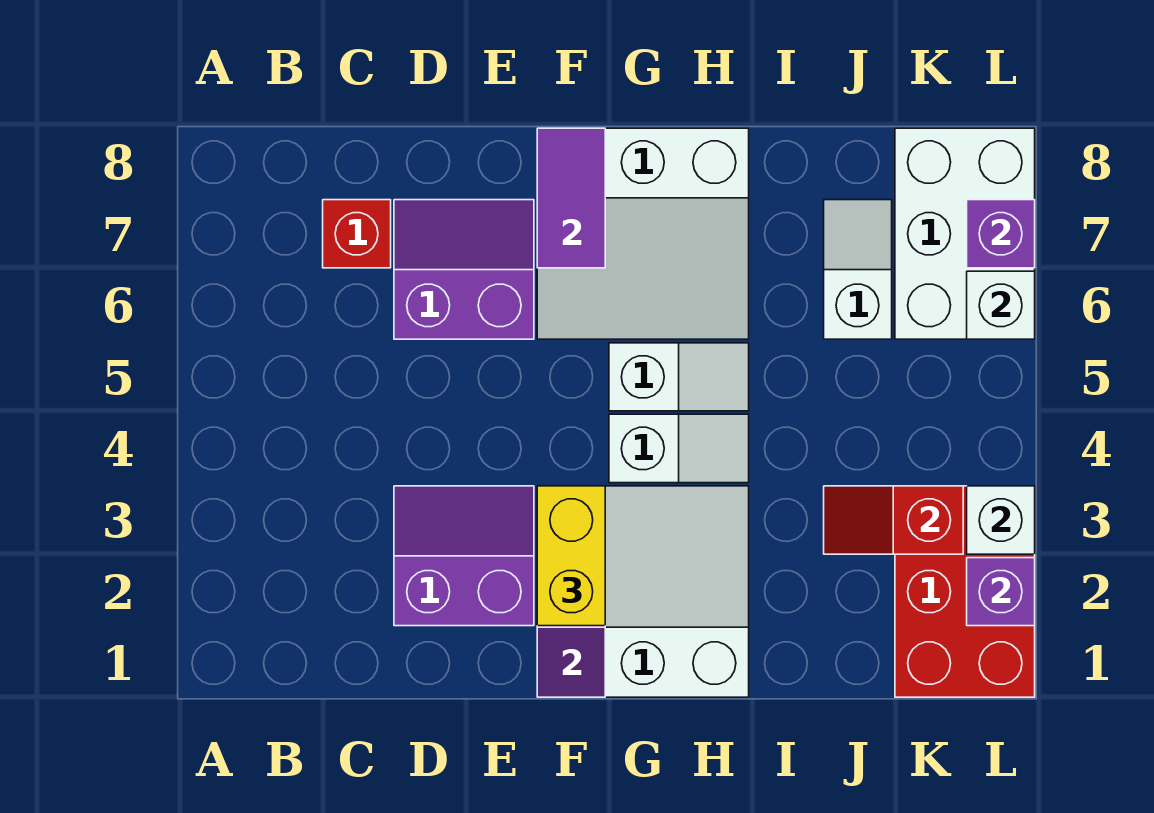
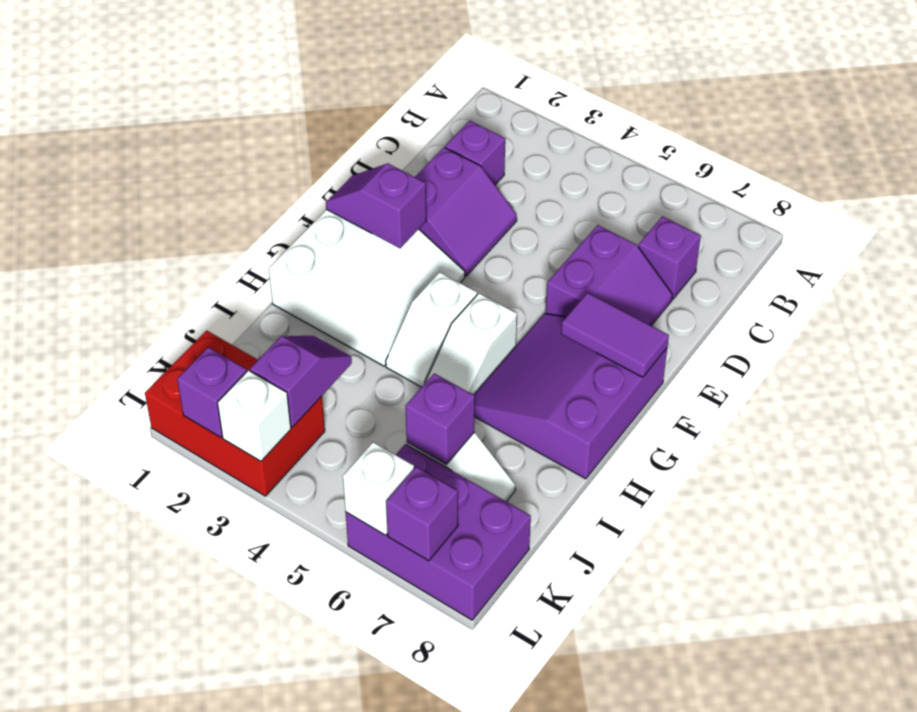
none -> purple brick C2 level 1
red brick C7 level 1 -> purple brick C7 level 1
yellow brick F2:F3 level 3 -> none
white slope F6:H8 level 1 top 8 -> purple slope F6:H8 level 1 top 8
red slope J3:K3 level 2 top K -> purple slope J3:K3 level 2 top K
none -> purple brick J6 level 2
white brick K6:L8 level 1 -> purple brick K6:L8 level 1

